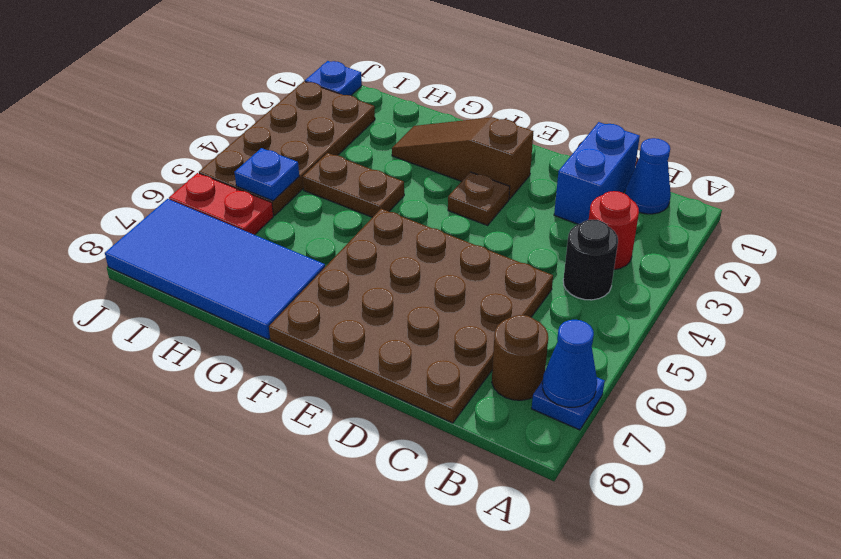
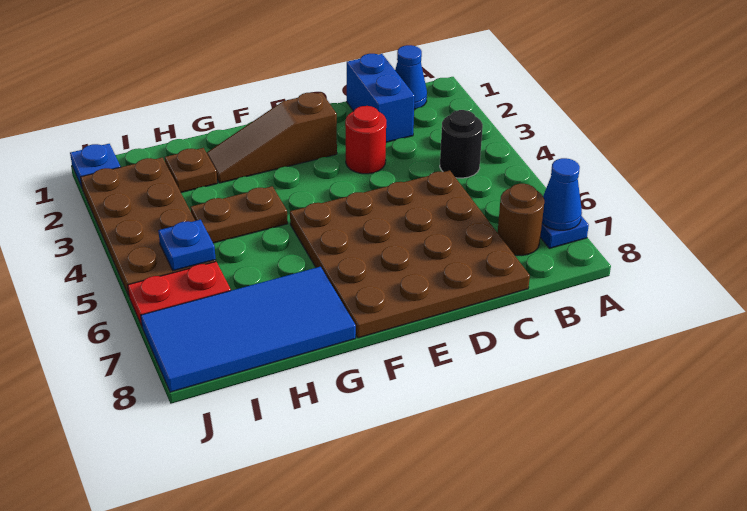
red round brick B3 level 1 -> red round brick D3 level 1
brown plate E3 level 1 -> brown plate H2 level 1

